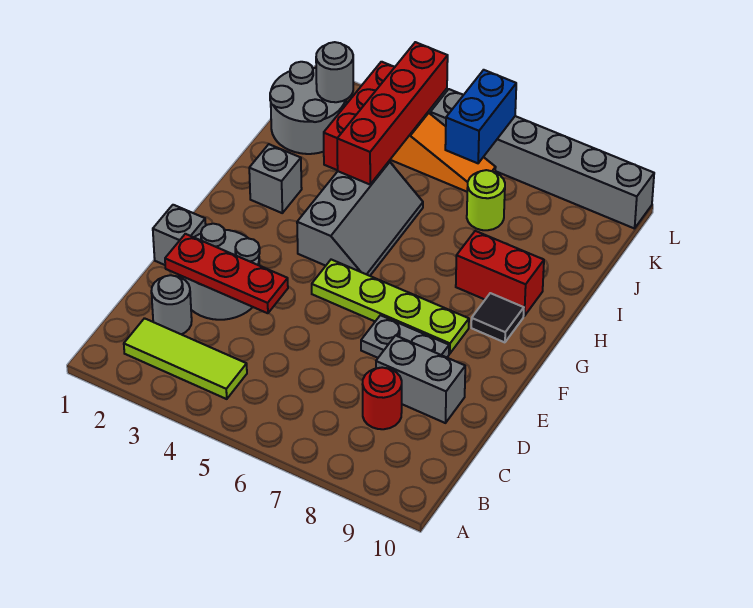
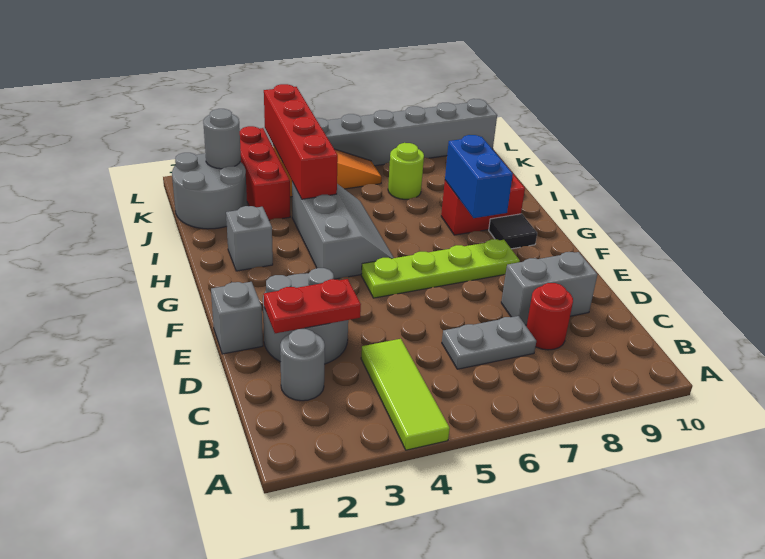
lime tile B2:B4 level 1 -> lime tile A4:C4 level 1
red plate D2:D4 level 2 -> red plate D2:D3 level 2
grey plate E7:E8 level 1 -> grey plate C6:C7 level 1
blue brick K6:L6 level 2 -> blue brick G8:H8 level 2

